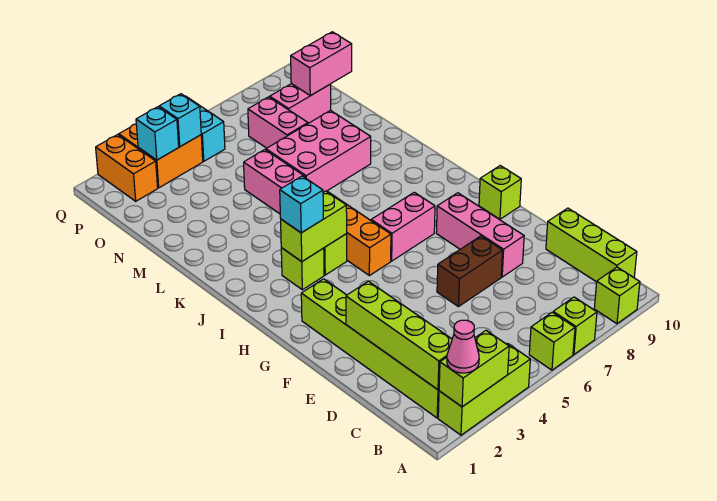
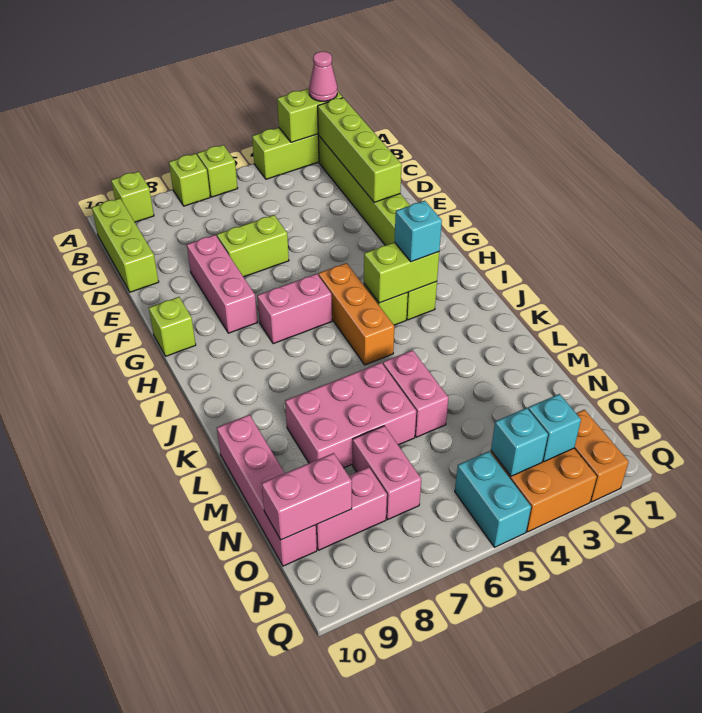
brown brick E6:E7 level 1 -> lime brick E6:E7 level 1
none -> pink brick L10:O10 level 1

